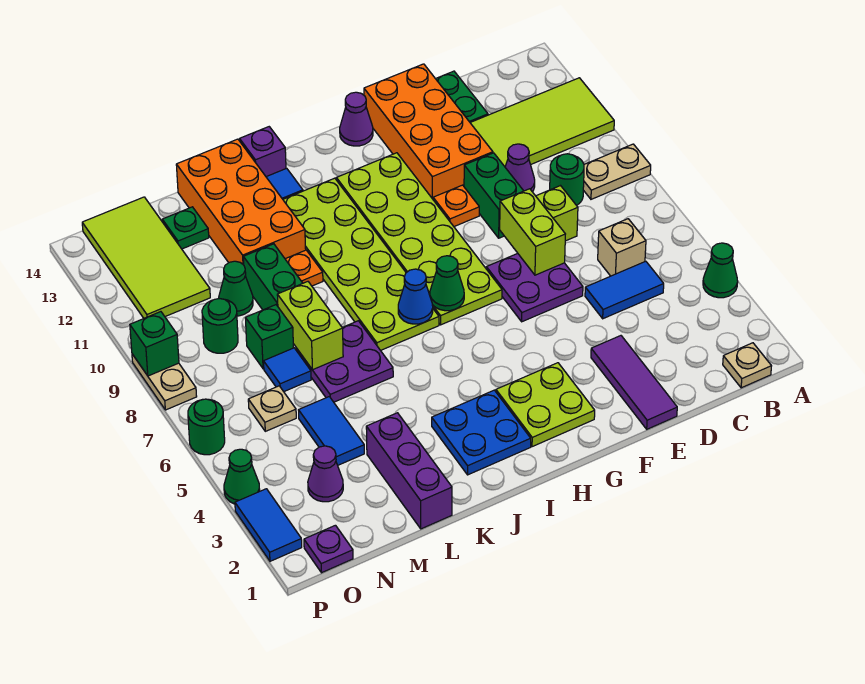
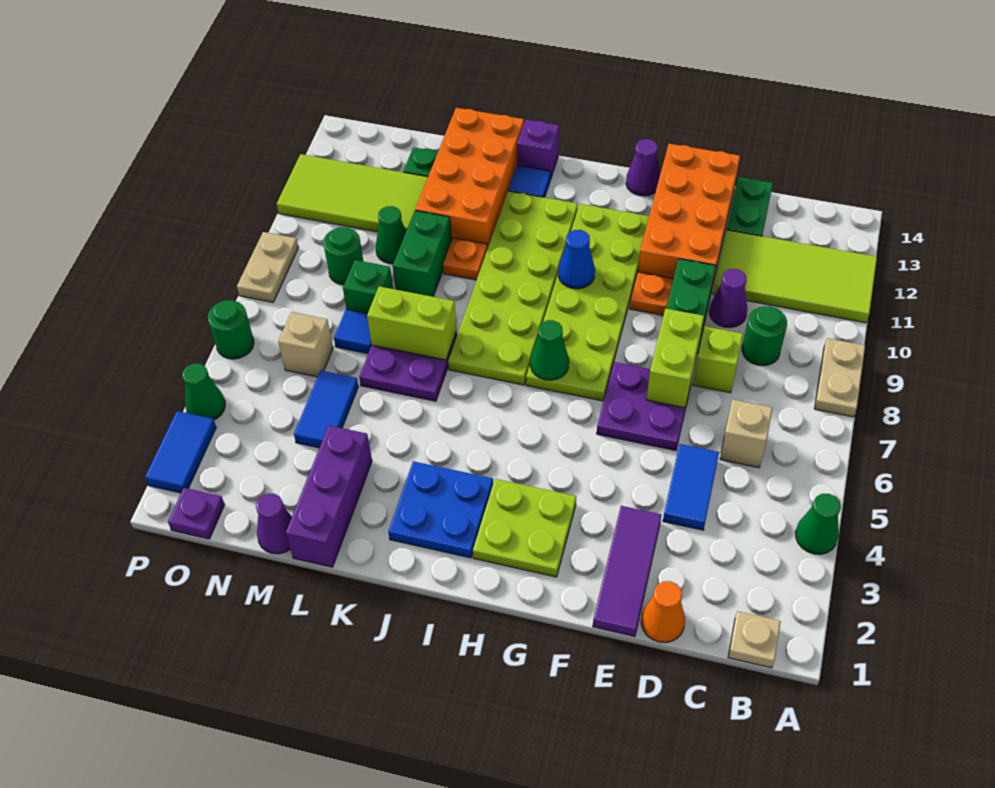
tan plate A9:B9 level 1 -> tan plate A8:A9 level 1
blue tile C5:D5 level 1 -> blue tile D4:D5 level 1
none -> orange cone D1 level 1
blue cone I7 level 2 -> blue cone H10 level 2
lime brick L7:L8 level 2 -> lime brick K7:L7 level 2
purple cone N3 level 1 -> purple cone M1 level 1
tan plate N6 level 1 -> tan brick N6 level 1
lime tile N11:O14 level 1 -> lime tile M11:P12 level 1
green brick P9 level 2 -> none

